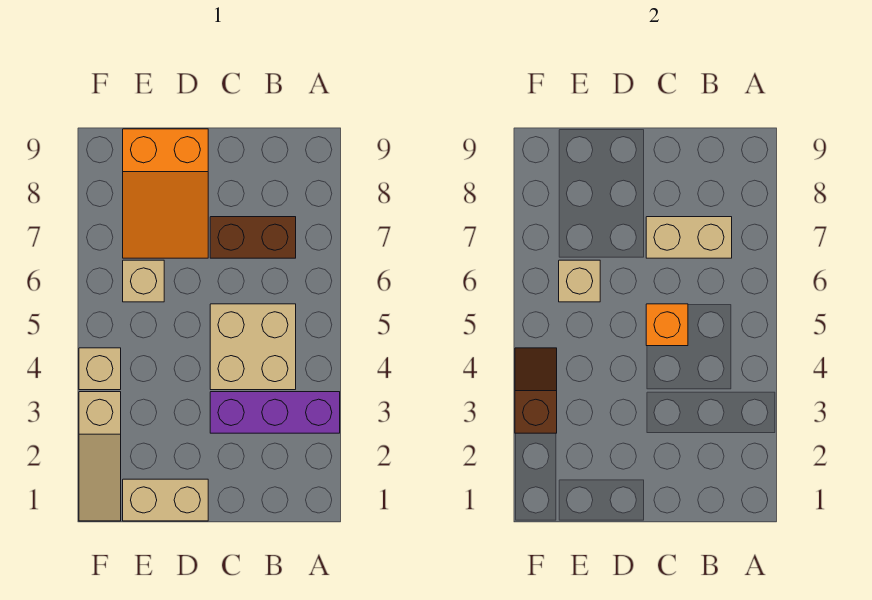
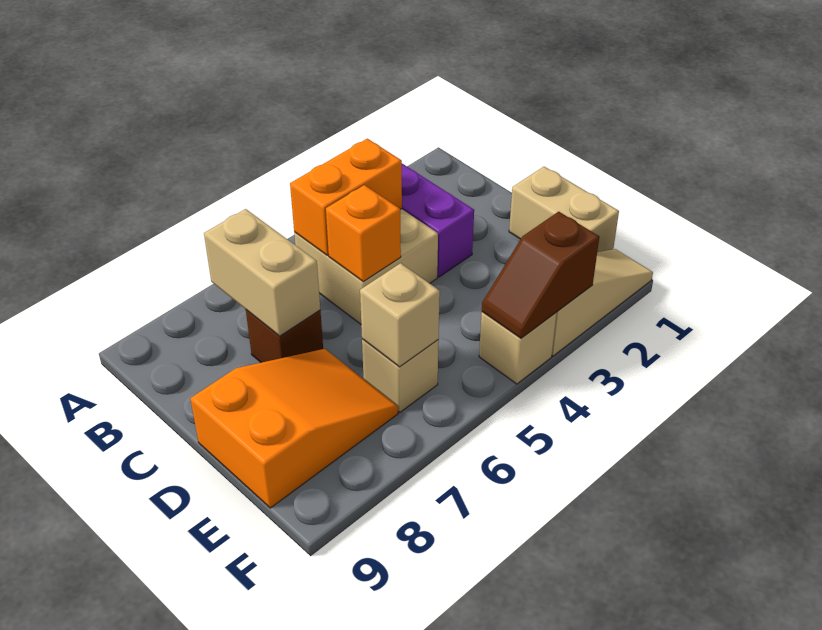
none -> orange brick B4:B5 level 2
brown brick B7:C7 level 1 -> brown brick C7 level 1

